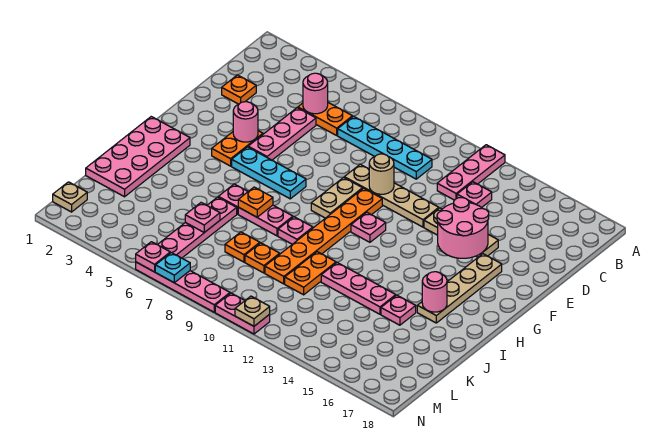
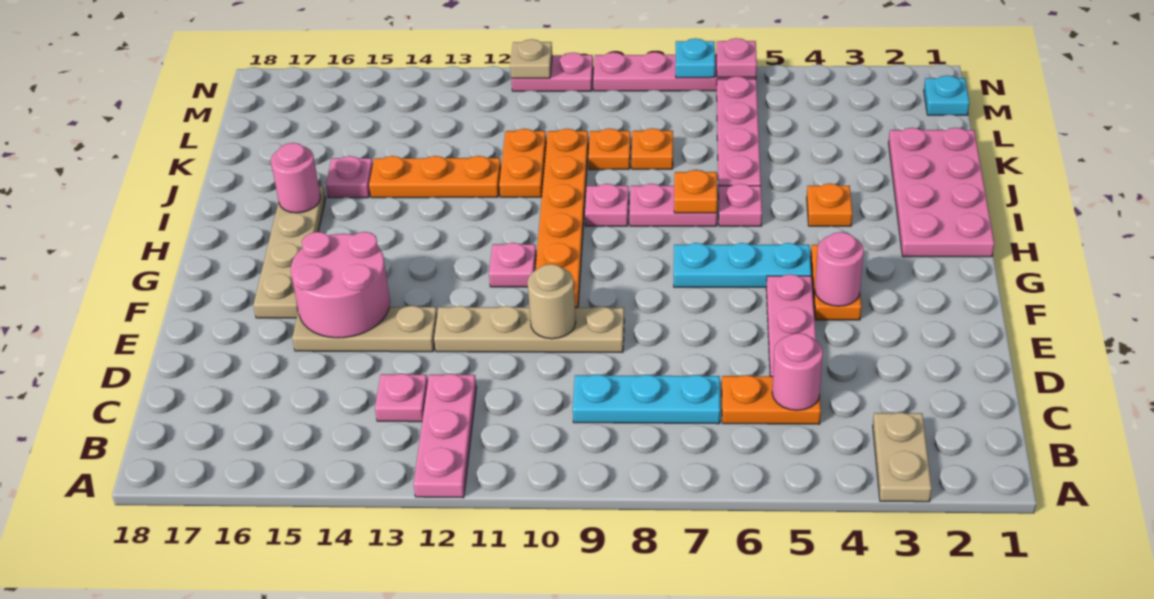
cyan plate C7:C10 level 1 -> cyan plate C7:C9 level 1
orange plate D2 level 1 -> orange plate I4 level 1
tan plate F9:G9 level 1 -> tan plate A3:B3 level 1
pink plate J12:J14 level 1 -> orange plate J12:J14 level 1
pink plate K6 level 2 -> none
tan plate M1 level 1 -> cyan plate M1 level 1

